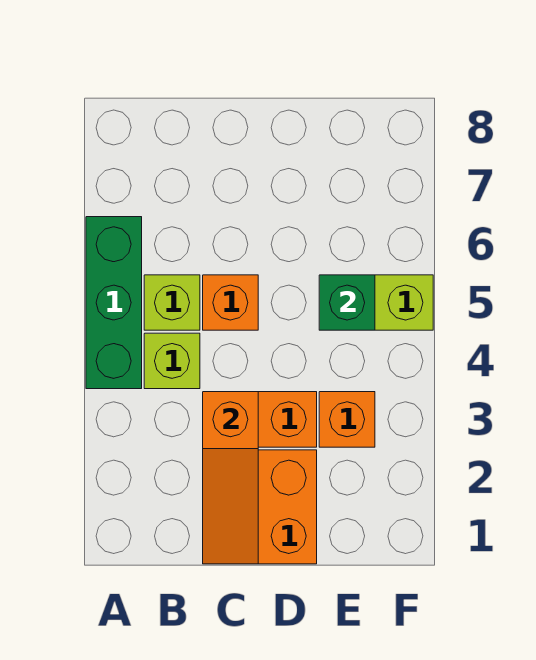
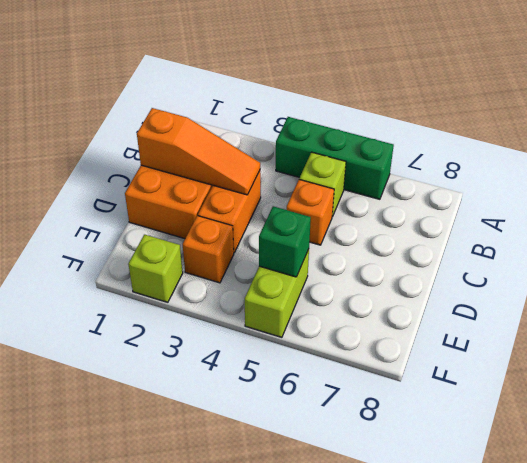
lime brick B4 level 1 -> lime brick F2 level 1
orange slope C1:C3 level 2 top 3 -> orange slope C1:C3 level 2 top 1

